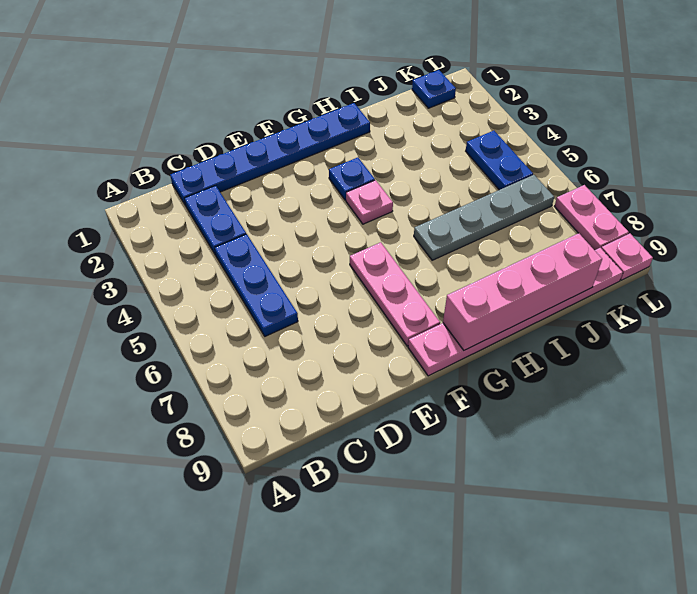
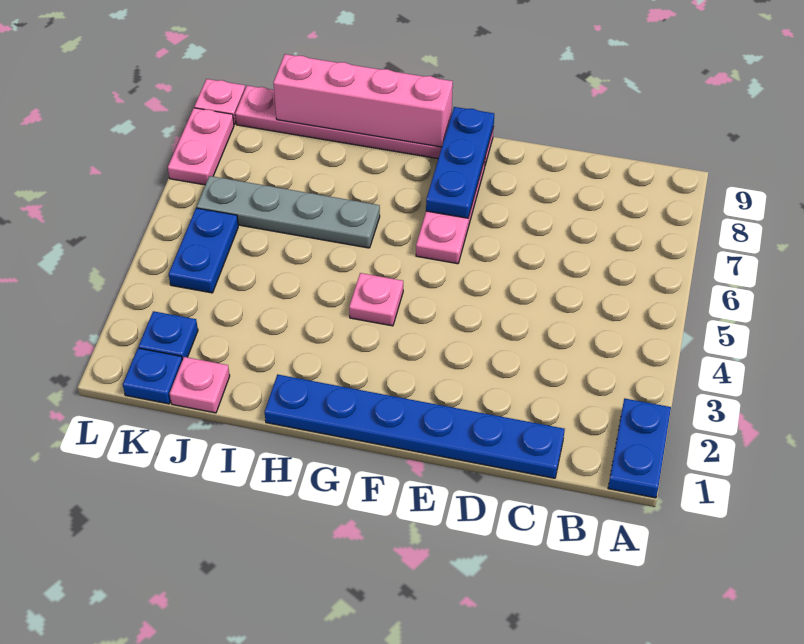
blue plate C2:C3 level 1 -> blue plate A1:A2 level 1
blue plate C4:C6 level 1 -> blue plate F7:F9 level 2
blue plate G3 level 1 -> blue plate K2 level 1
none -> pink plate J1 level 1

